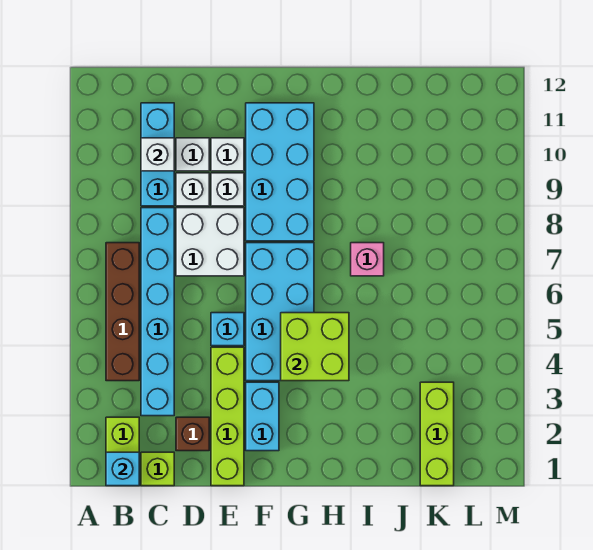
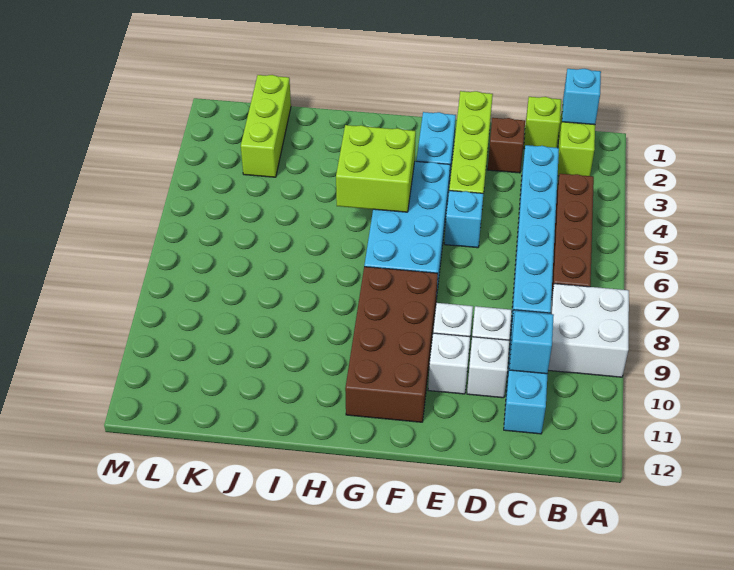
white brick C10 level 2 -> cyan brick C10 level 2
white brick D7:E8 level 1 -> white brick A8:B9 level 1
cyan brick F8:G11 level 1 -> brown brick F8:G11 level 1
pink brick I7 level 1 -> none

